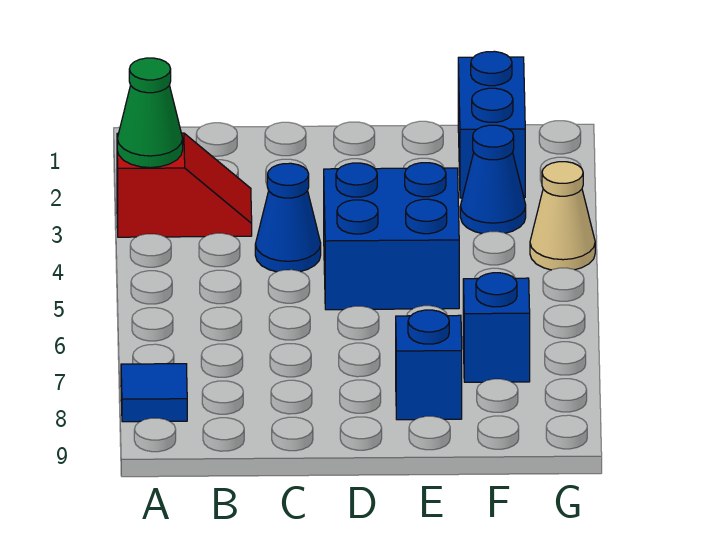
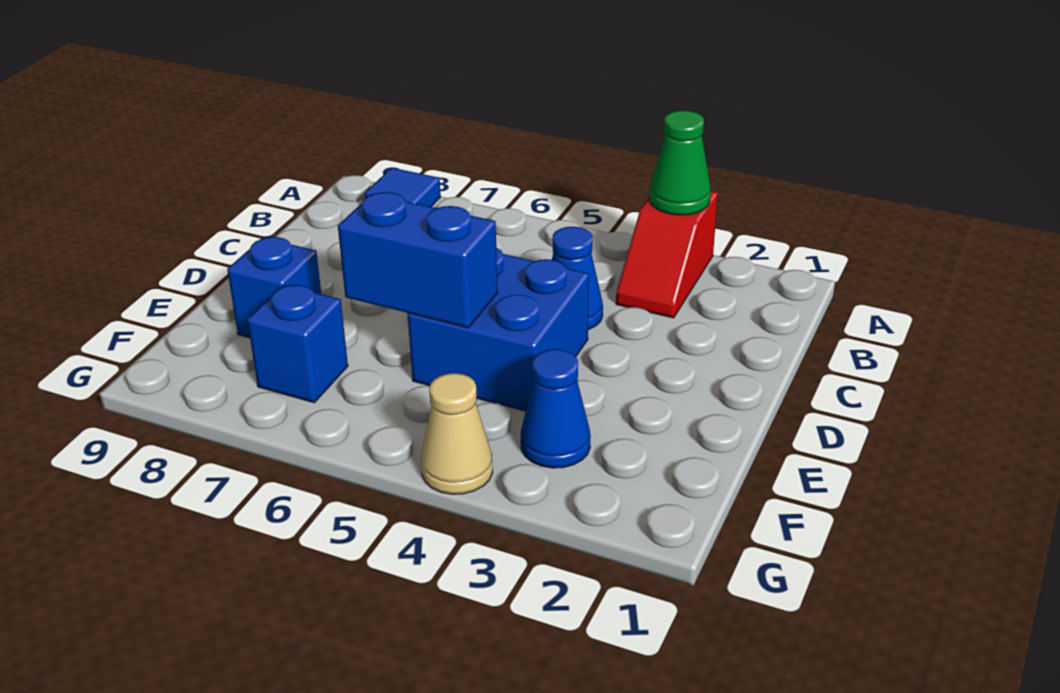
blue brick F1:F2 level 1 -> blue brick E5:E6 level 2

